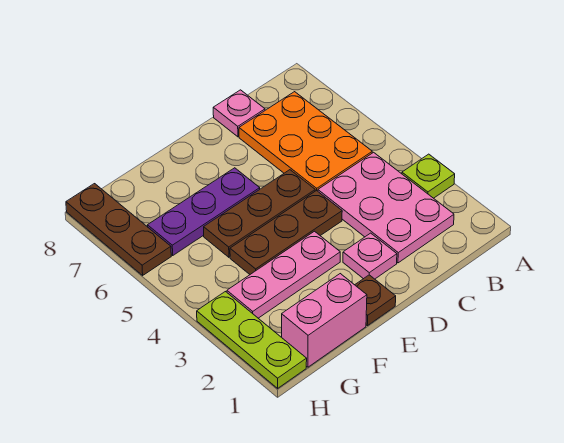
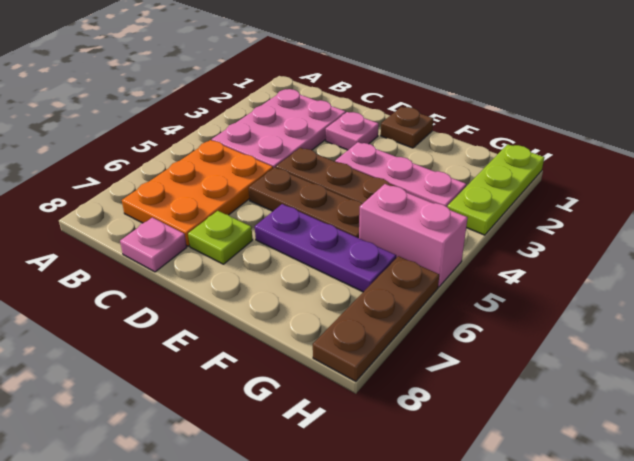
lime plate A3 level 1 -> lime plate D7 level 1
pink brick F1:G1 level 1 -> pink brick G5:H5 level 1

